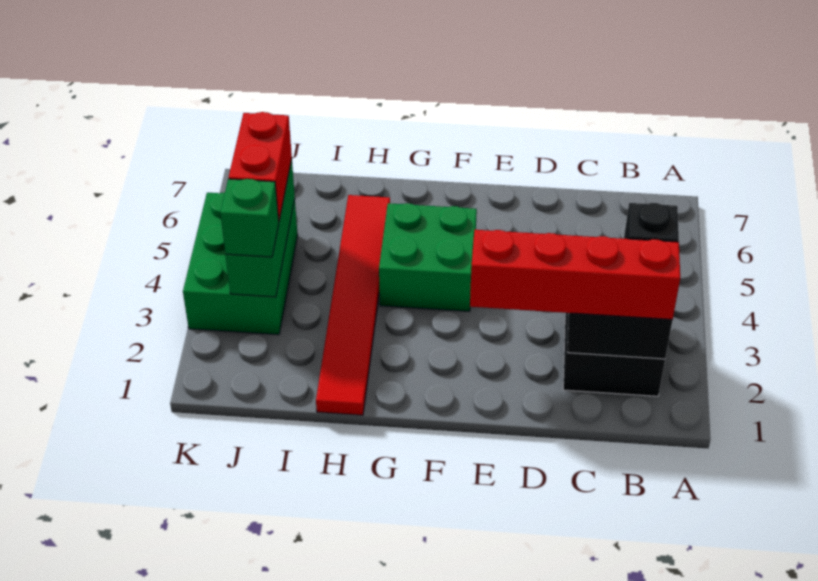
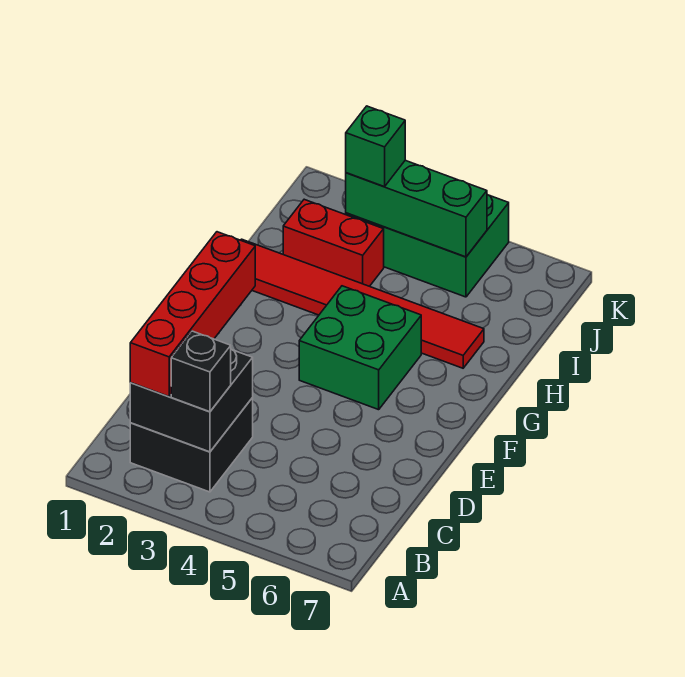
red brick J4:J5 level 3 -> red brick I2:I3 level 1

